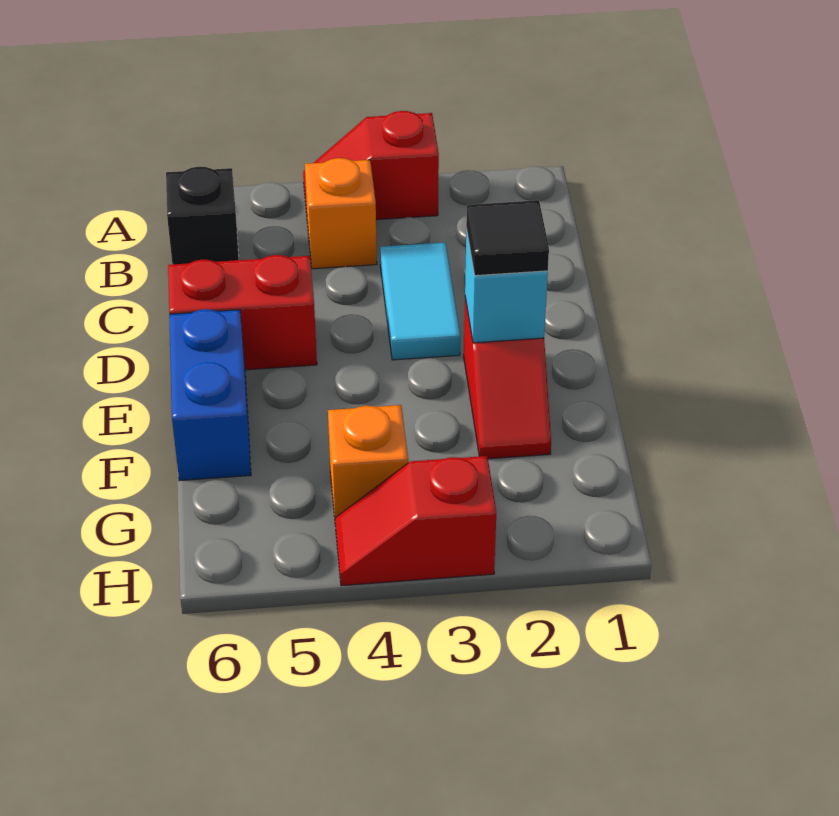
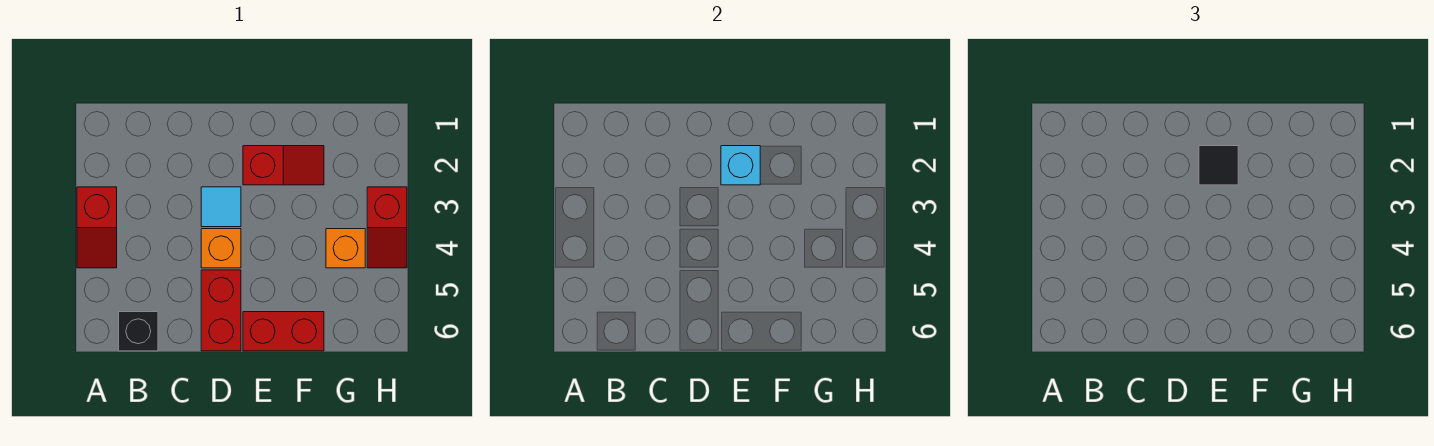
orange brick B4 level 1 -> orange brick D4 level 1
cyan tile C3:D3 level 1 -> cyan tile D3 level 1
blue brick E6:F6 level 1 -> red brick E6:F6 level 1

